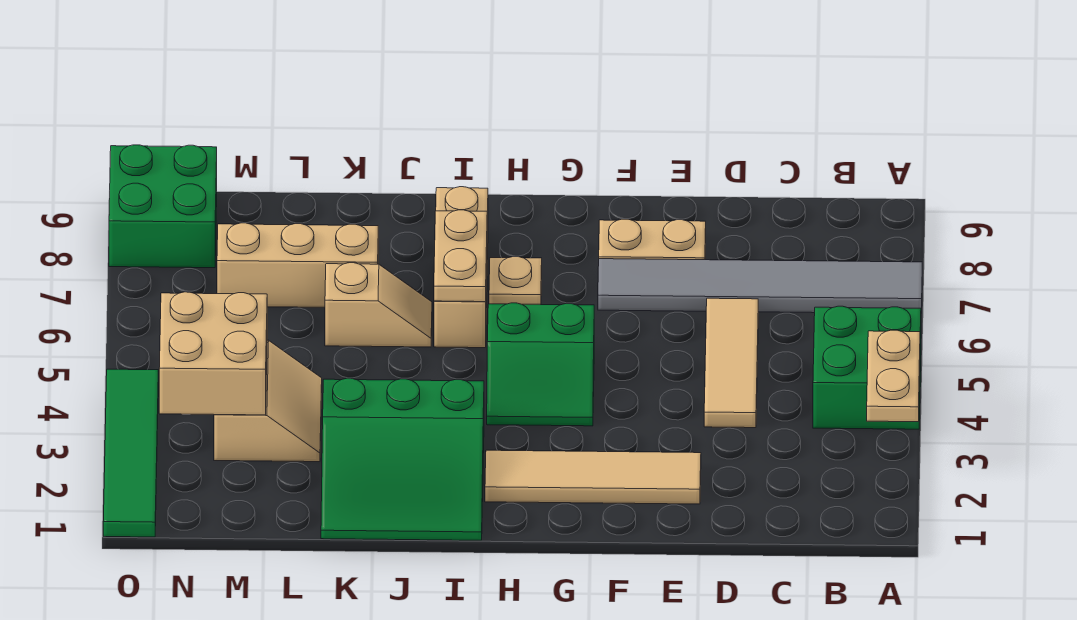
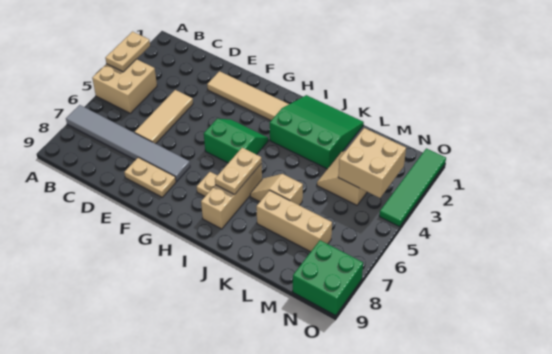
green brick A4:B5 level 1 -> tan brick A4:B5 level 1

